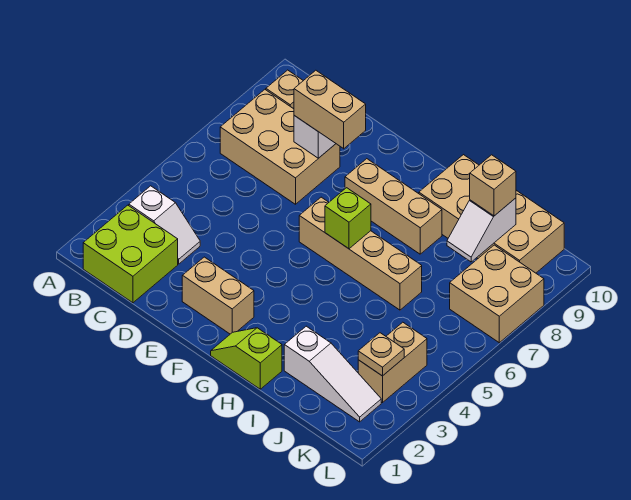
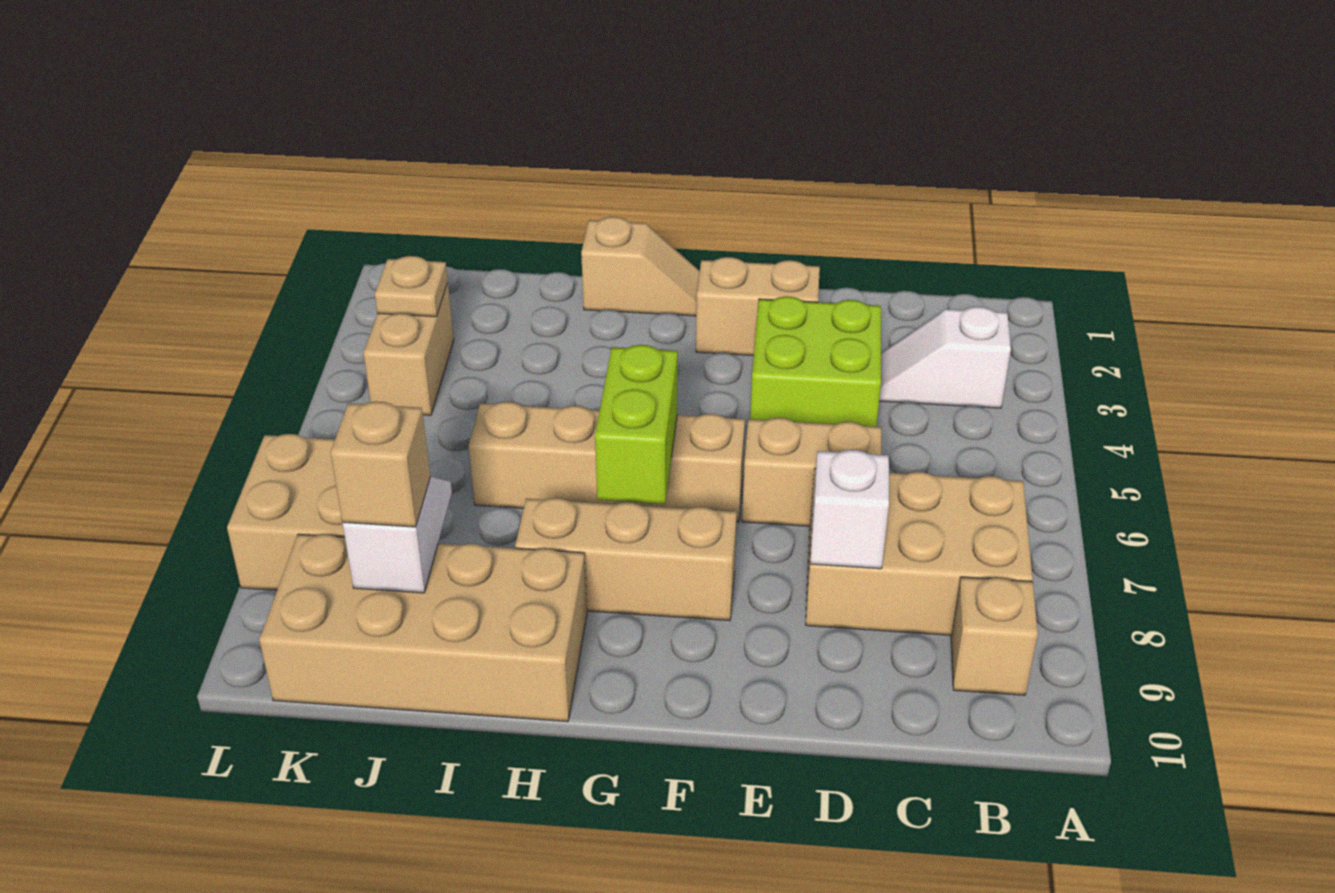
lime brick B1:C2 level 1 -> lime brick D3:E4 level 1
tan brick D8:E8 level 3 -> tan brick D6:E6 level 1
lime slope G1:H1 level 1 top H -> tan slope G1:H1 level 1 top H
lime brick G6 level 2 -> lime brick G6:G7 level 2
white slope I2:K2 level 1 top I -> none

